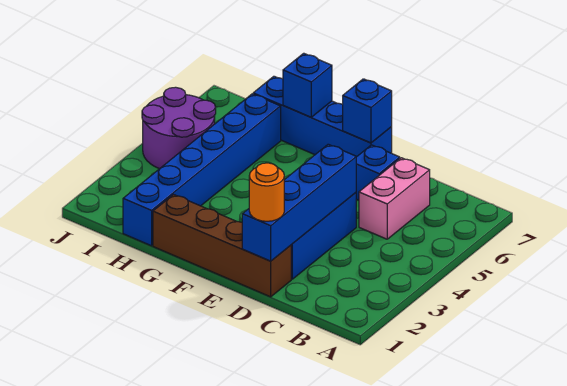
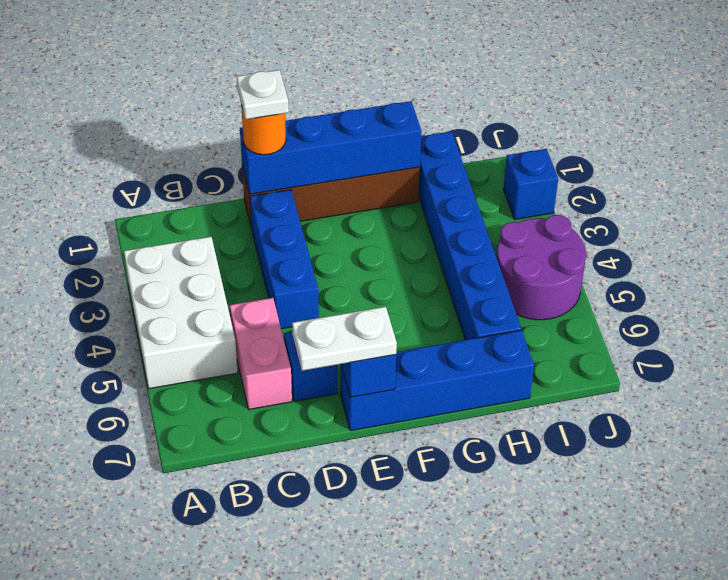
none -> white brick A3:B5 level 1
blue brick D1:D4 level 2 -> blue brick D1:G1 level 2
none -> white plate D1 level 4
none -> white plate D7:E7 level 3
blue brick G7 level 2 -> blue brick J2 level 1

